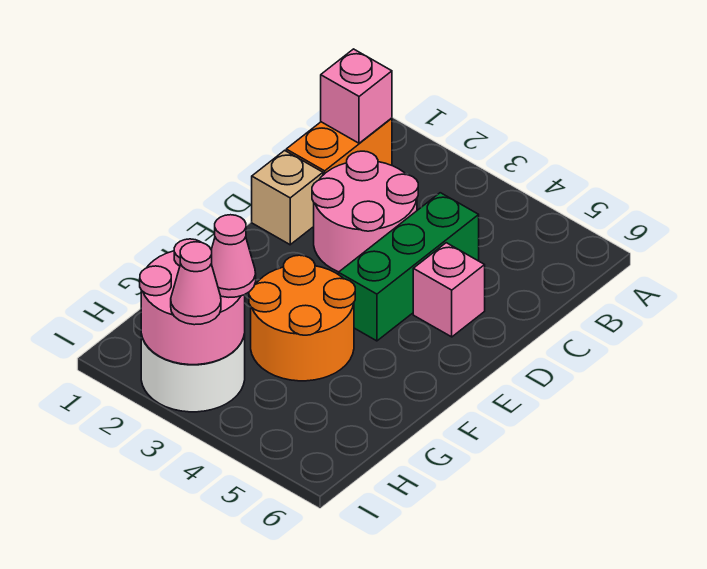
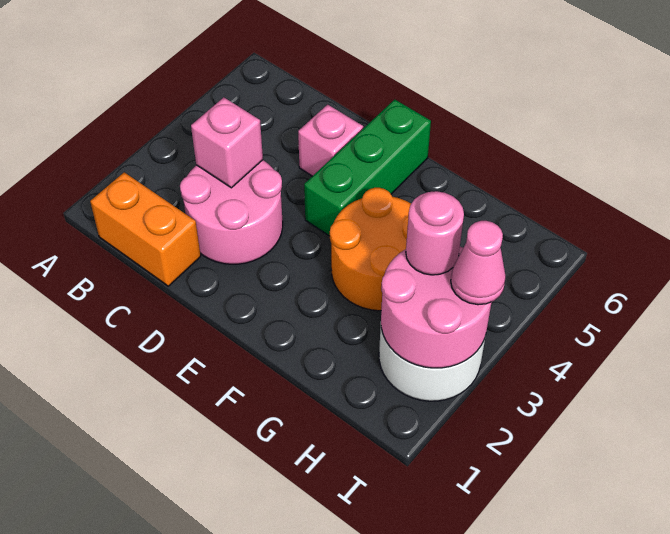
pink brick B1 level 2 -> pink brick C3 level 2
green brick C4:E4 level 1 -> green brick E4:E6 level 1
tan brick D1 level 1 -> none
pink cone H3 level 3 -> pink round brick H3 level 3

